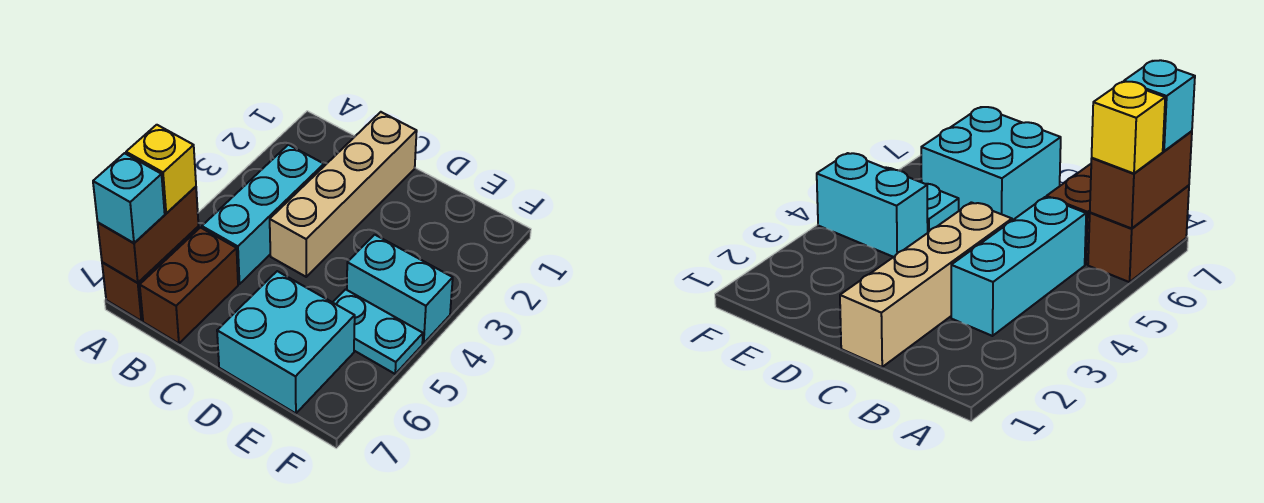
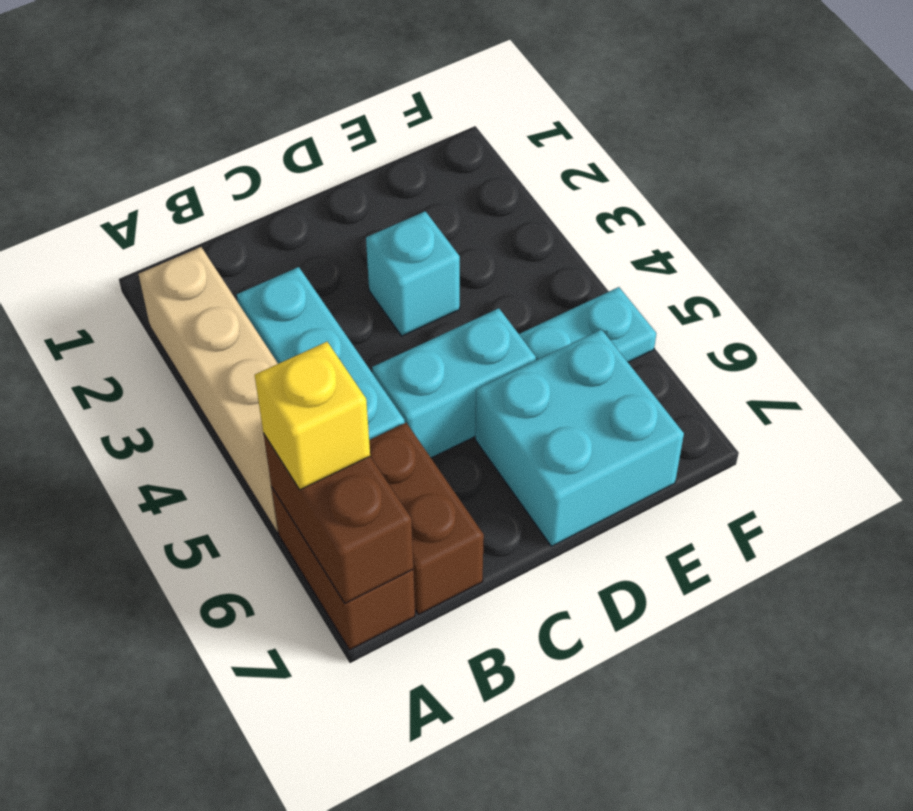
cyan brick A7 level 3 -> cyan brick D3 level 1
tan brick C1:C4 level 1 -> tan brick A2:A5 level 1
cyan brick E4:F4 level 1 -> cyan brick C5:D5 level 1

